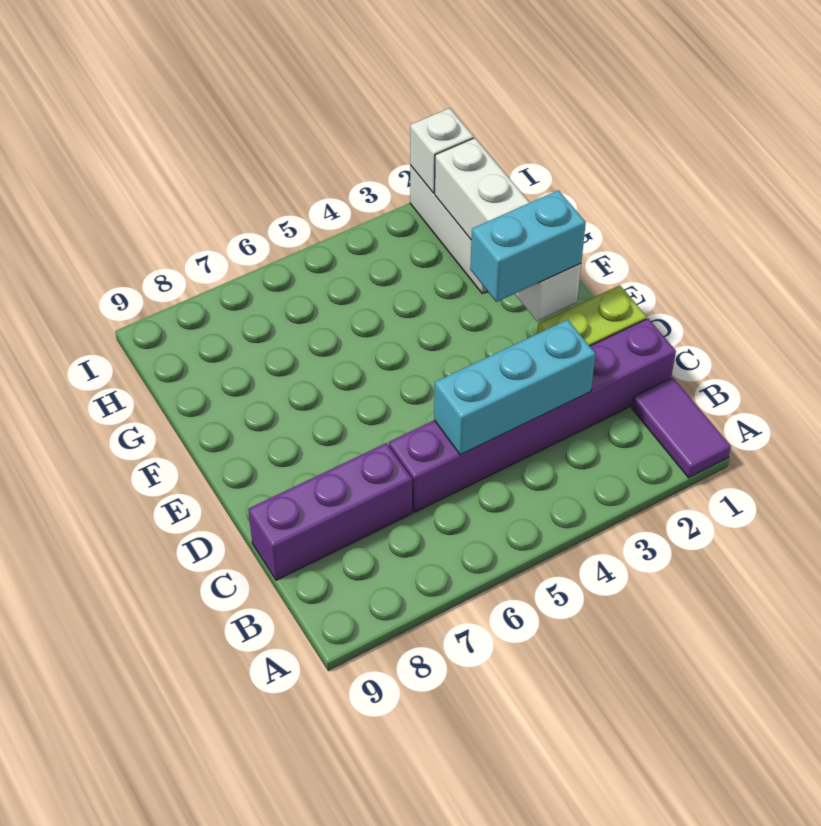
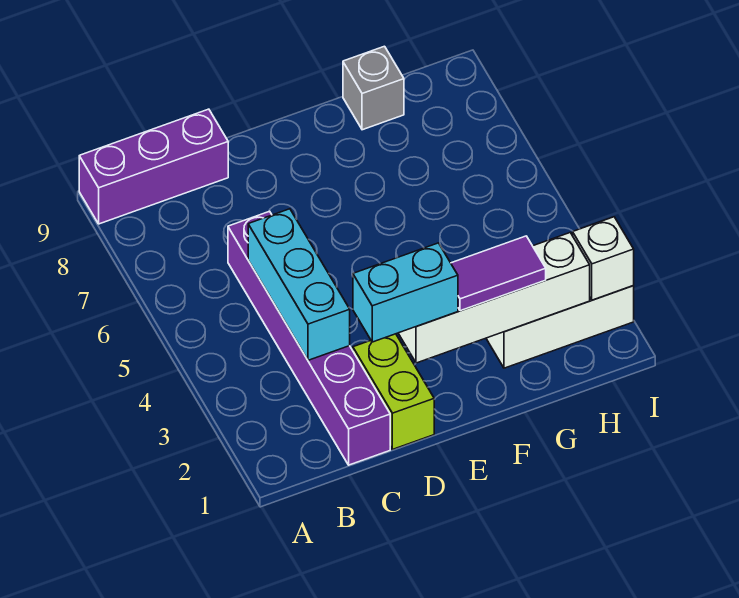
purple tile A1:B1 level 1 -> purple tile F2:G2 level 3
purple brick C7:C9 level 1 -> purple brick A9:C9 level 1
cyan brick E2:E3 level 3 -> cyan brick D2:E2 level 3
none -> grey brick G9 level 1

